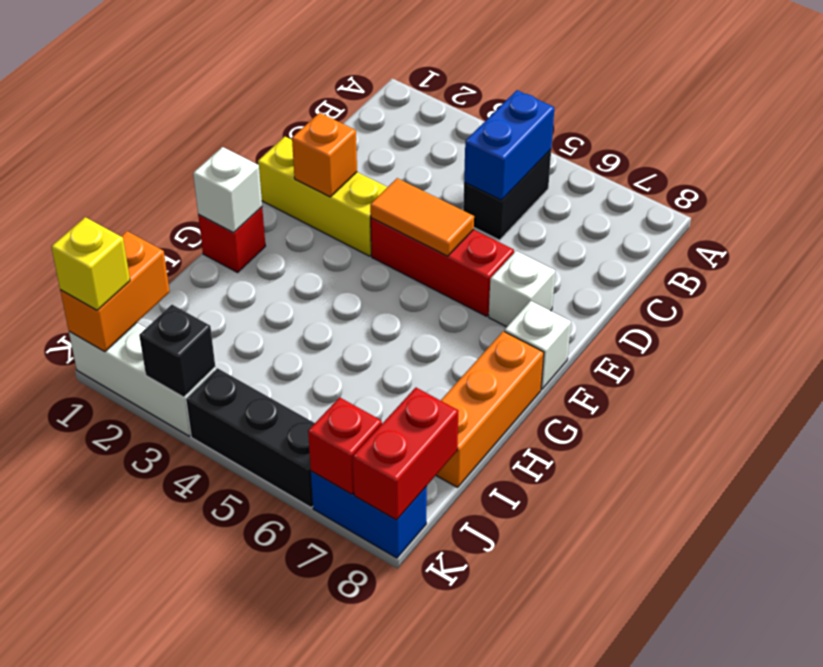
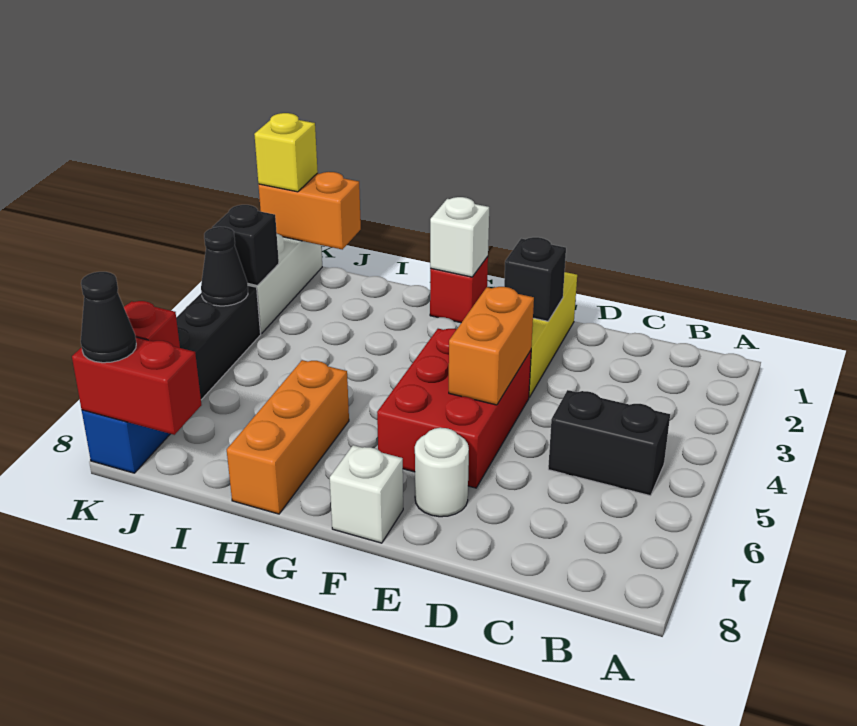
blue brick B5:C5 level 2 -> none
orange brick E2 level 2 -> black brick E2 level 2
red brick E4:E6 level 1 -> red brick E4:F6 level 1
orange tile E4:E5 level 2 -> orange brick E4:E5 level 2
white brick E7 level 1 -> white round brick E7 level 1
orange brick G8:I8 level 1 -> orange brick H6:H8 level 1
none -> black cone K4 level 2
none -> black cone K8 level 3

